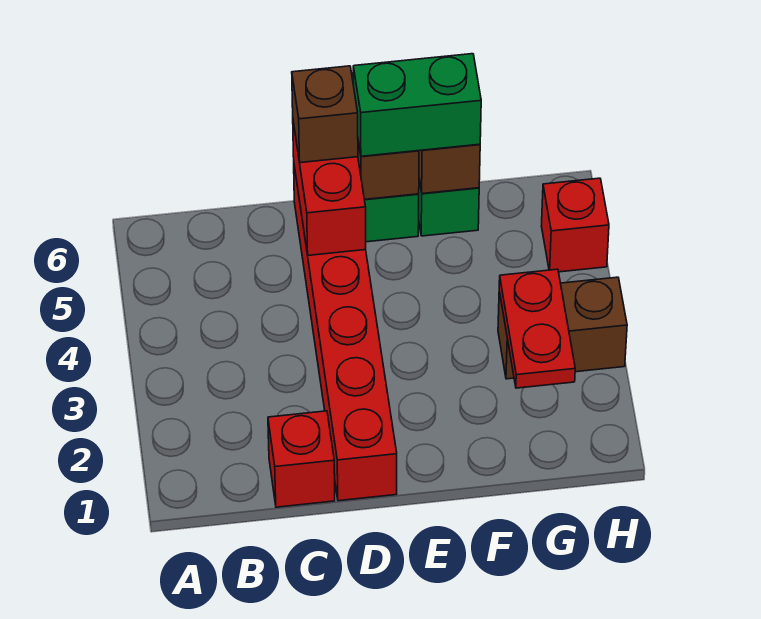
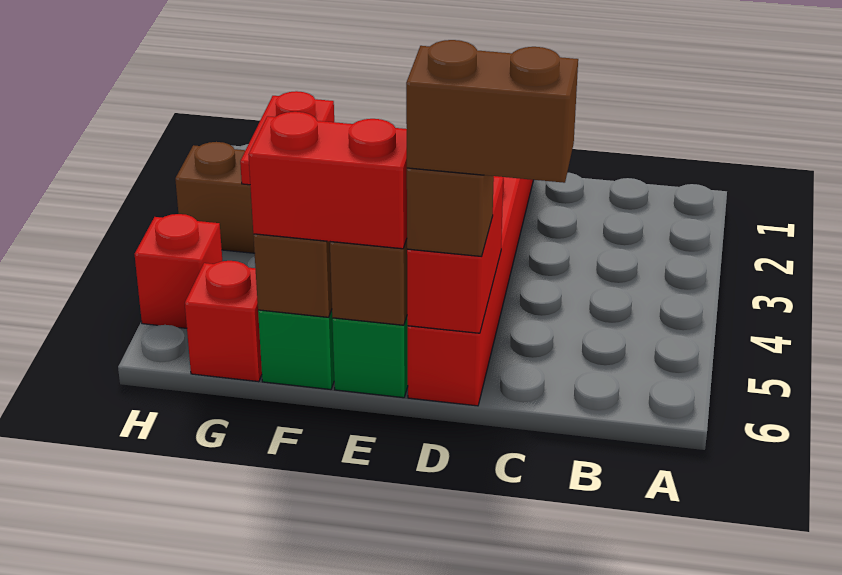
red brick C1 level 1 -> red brick G6 level 1
none -> brown brick C6:D6 level 4
green brick E6:F6 level 3 -> red brick E6:F6 level 3

